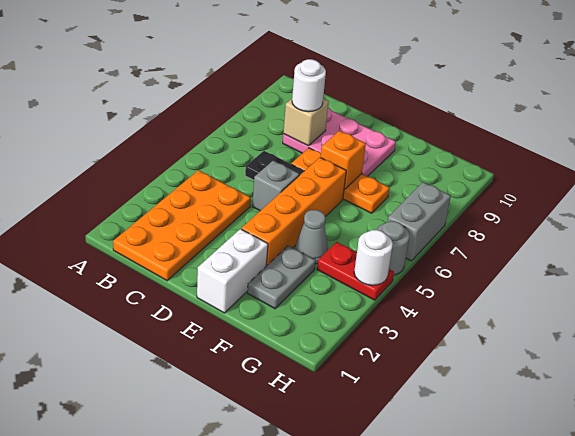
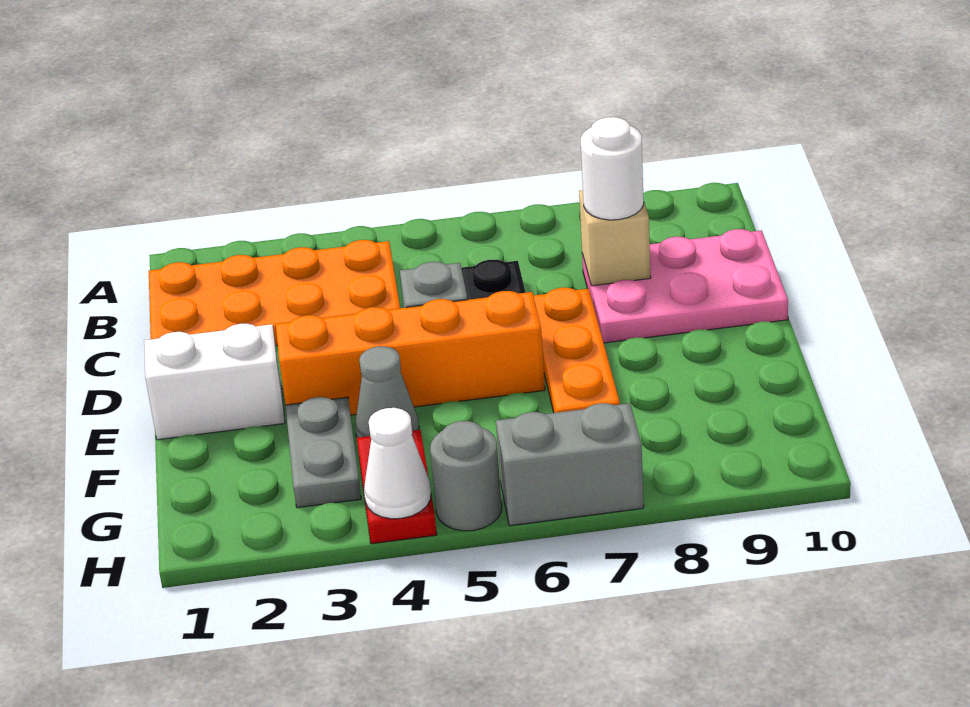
pink plate C8:E9 level 1 -> pink plate C8:D10 level 1
orange brick E7 level 2 -> none
grey plate F2:F3 level 1 -> grey plate F3:G3 level 1
white round brick H4 level 2 -> white cone H4 level 2

